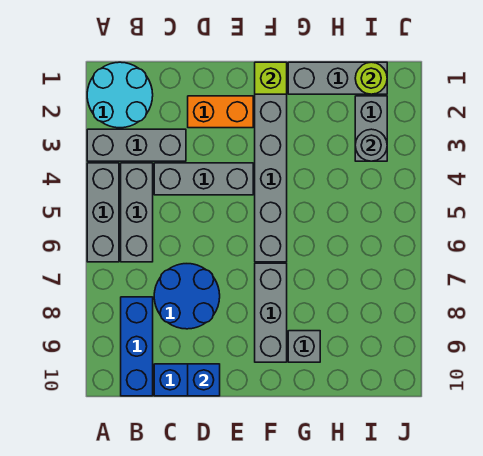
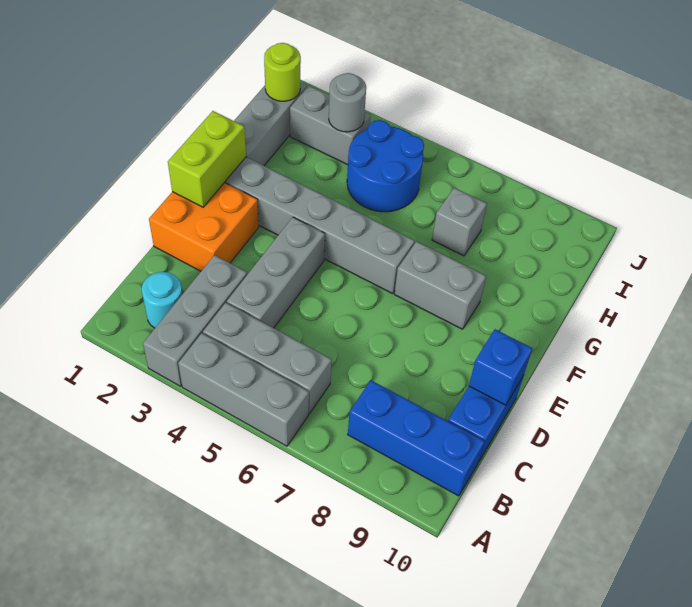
cyan round brick A1:B2 level 1 -> cyan round brick B2 level 1
blue round brick C7:D8 level 1 -> blue round brick H4:I5 level 1
orange brick D2:E2 level 1 -> orange brick D1:E2 level 1
lime brick F1 level 2 -> lime brick E1:F1 level 2
grey brick F7:F9 level 1 -> grey brick F7:F8 level 1
grey brick G9 level 1 -> grey brick H7 level 1

